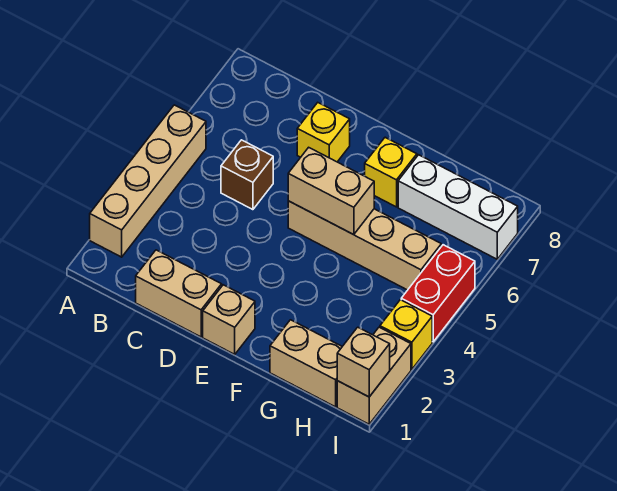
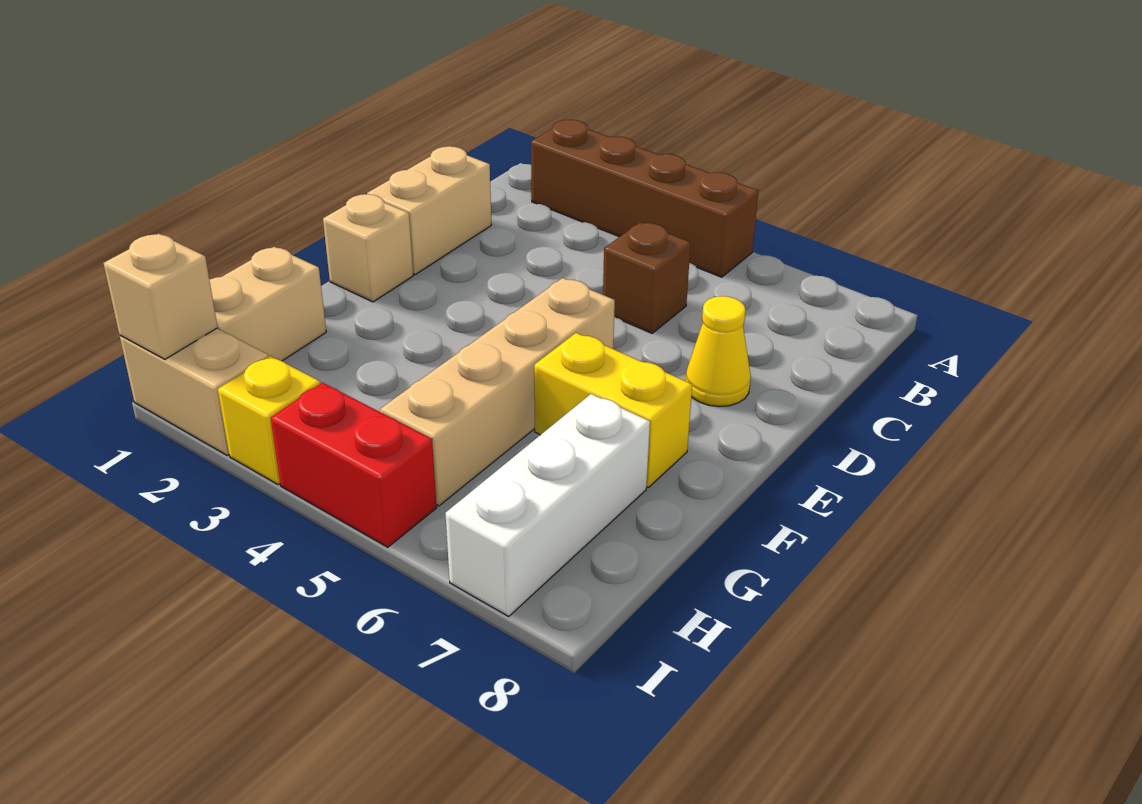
tan brick A2:A5 level 1 -> brown brick A2:A5 level 1
yellow brick D7 level 1 -> yellow cone D7 level 1
tan brick E5:F5 level 2 -> none
yellow brick F7 level 1 -> yellow brick F6:F7 level 1

